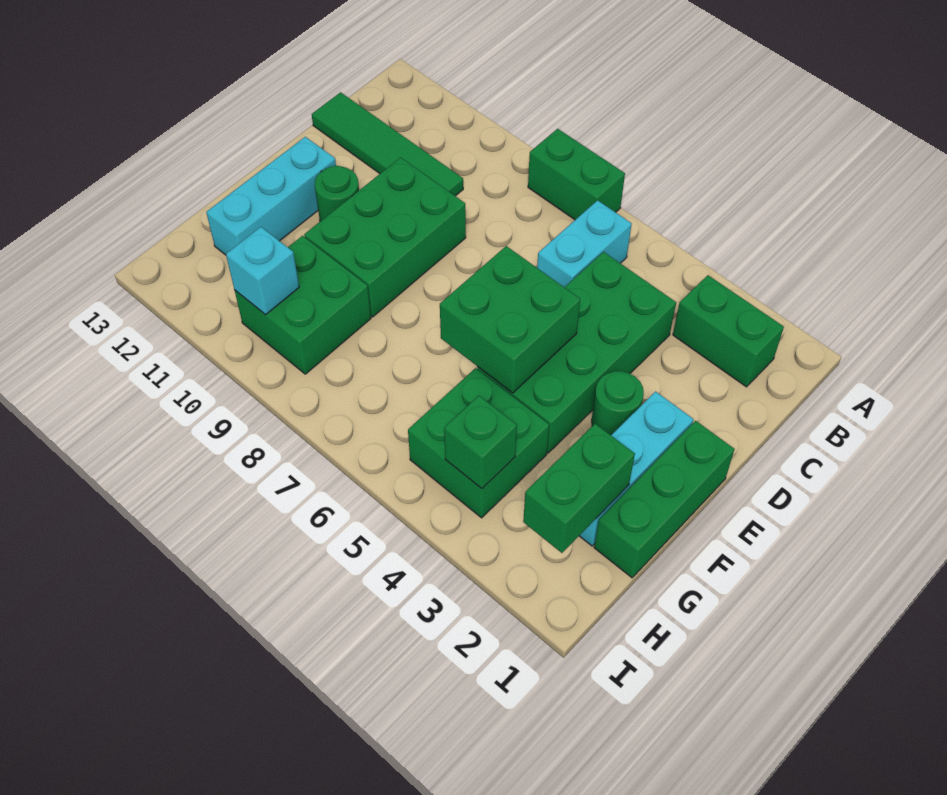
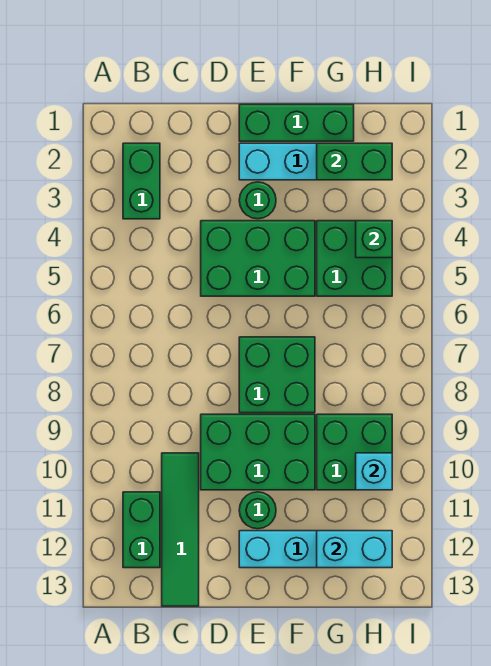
green brick A7:A8 level 1 -> green brick B11:B12 level 1
cyan brick B6:C6 level 1 -> cyan brick G12:H12 level 2
green brick C4:F5 level 1 -> green brick D4:F5 level 1
green brick E5:F6 level 2 -> green brick E7:F8 level 1

